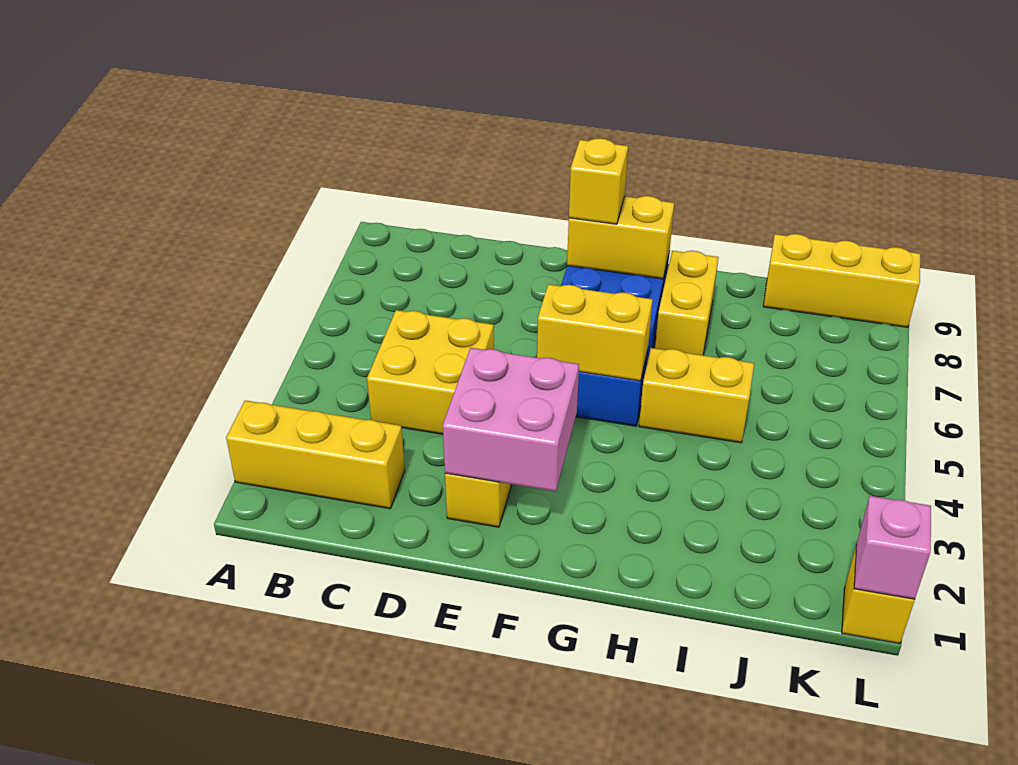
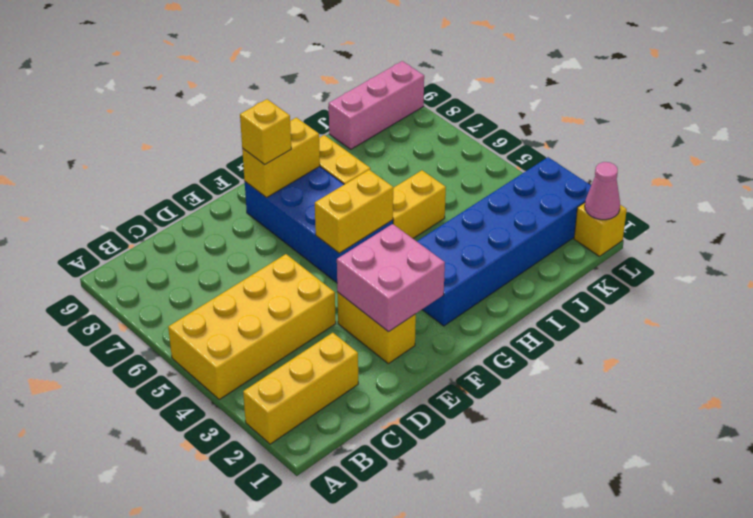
yellow brick C4:D5 level 1 -> yellow brick A4:D5 level 1
none -> blue brick G2:L3 level 1
yellow brick J9:L9 level 1 -> pink brick J9:L9 level 1
pink brick L1 level 2 -> pink cone L1 level 2

